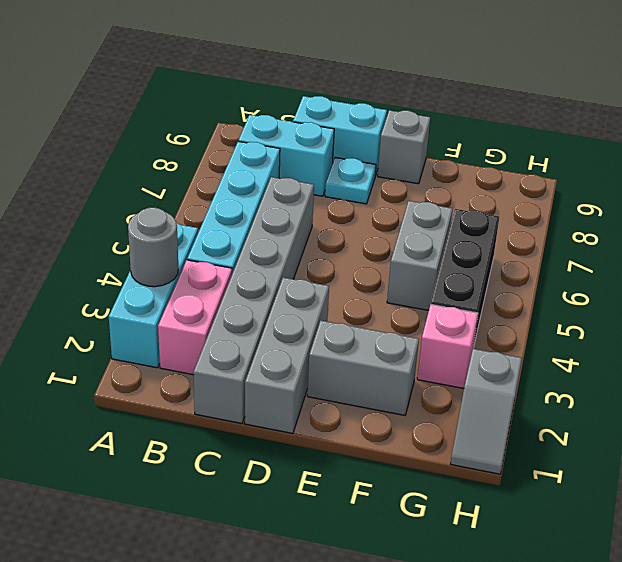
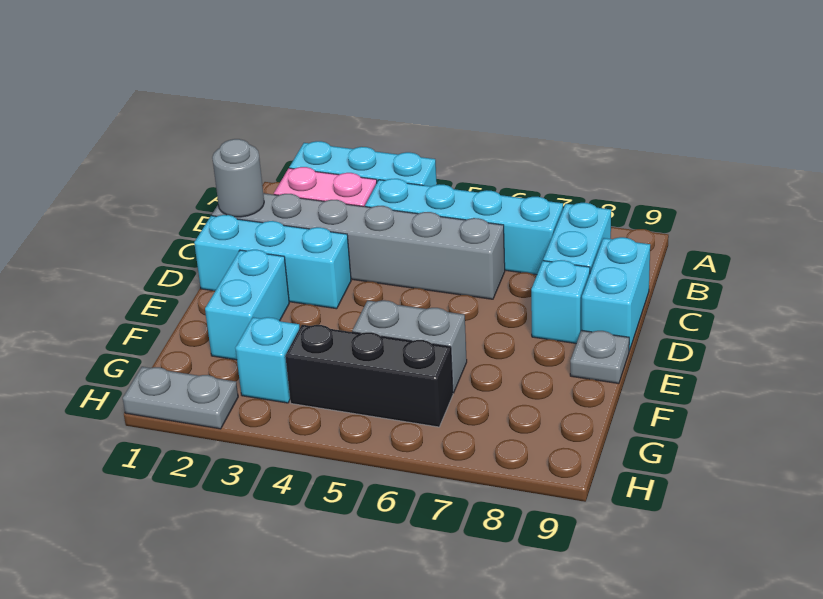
grey round brick A3 level 2 -> grey round brick C1 level 2
grey brick D1:D3 level 1 -> cyan brick D1:D3 level 1
cyan plate D8 level 1 -> cyan brick D8 level 1
grey brick E2:F2 level 1 -> cyan brick E2:F2 level 1
grey brick E9 level 1 -> grey plate E9 level 1
pink brick G3 level 1 -> cyan brick G3 level 1
grey slope H1:H2 level 1 top 2 -> grey plate H1:H2 level 1

